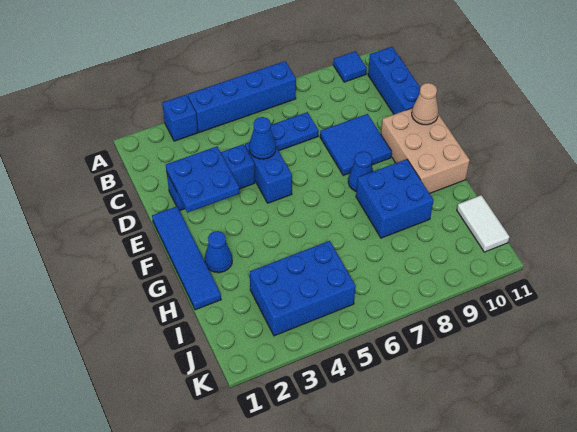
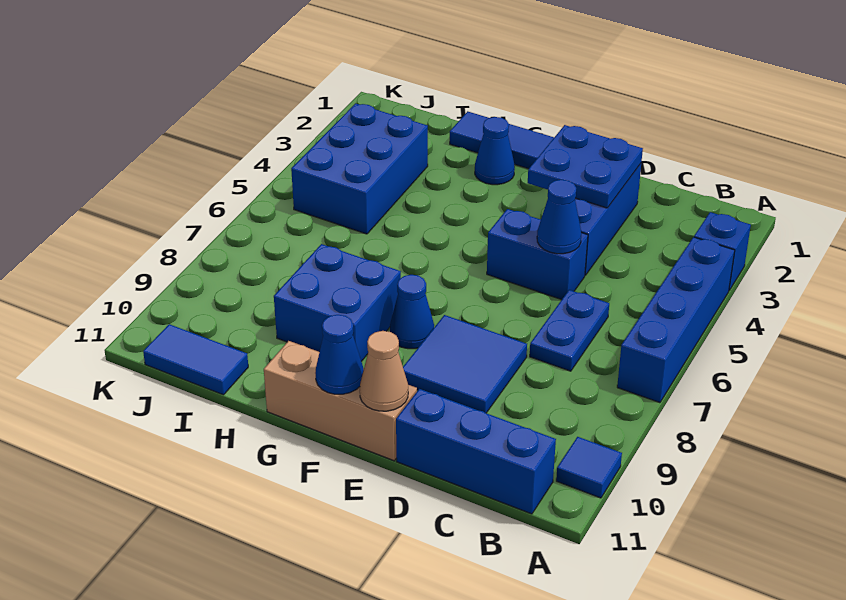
tan brick E10:G11 level 1 -> tan brick E11:G11 level 1
none -> blue cone F11 level 2
white tile I11:J11 level 1 -> blue tile I11:J11 level 1

